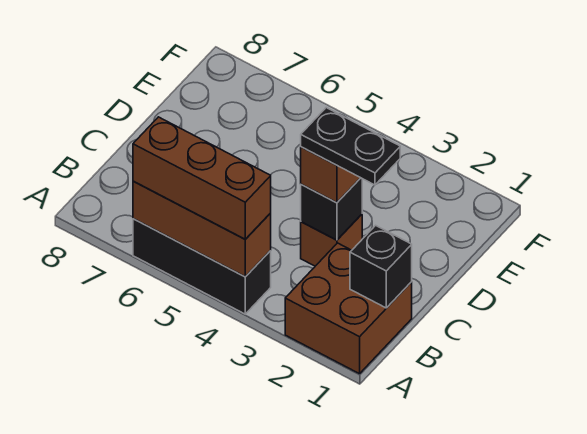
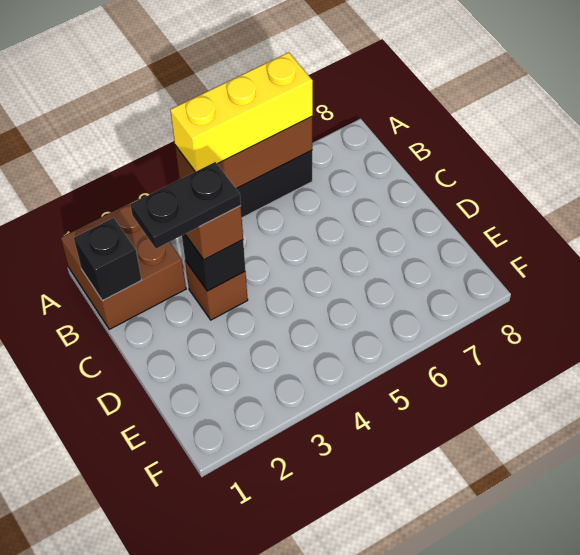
brown brick A4:A6 level 3 -> yellow brick A4:A6 level 3

